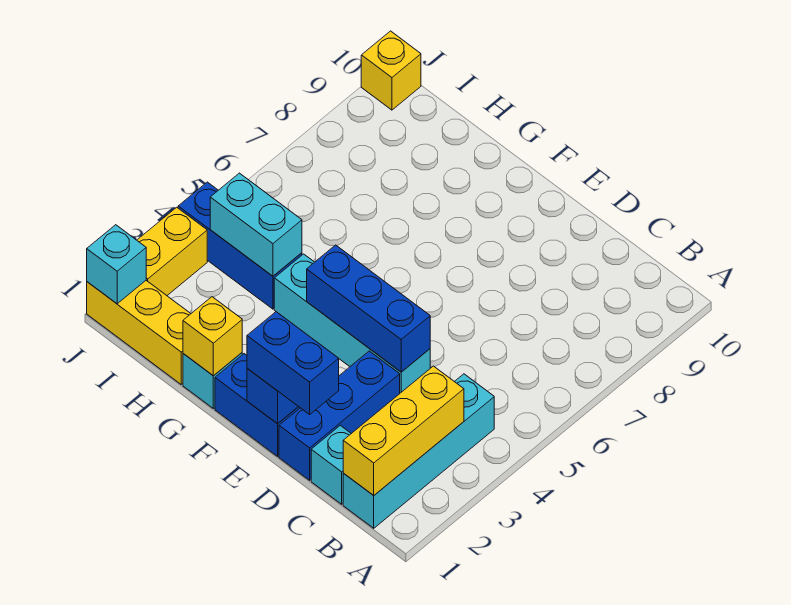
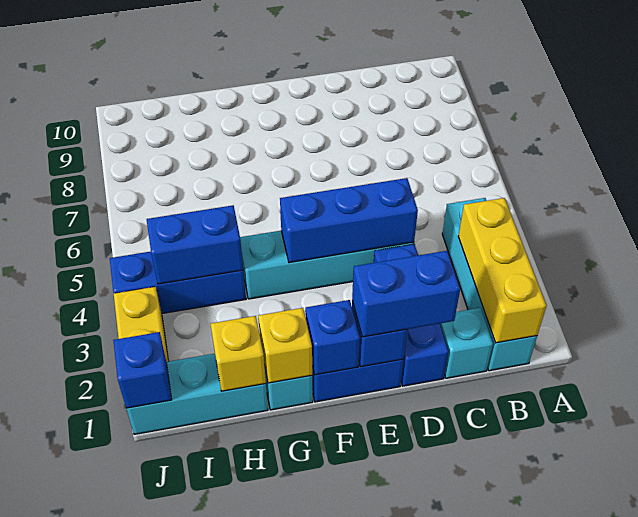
none -> blue brick F1 level 2
yellow brick H1:J1 level 1 -> cyan brick H1:J1 level 1
cyan brick H4:I4 level 2 -> blue brick H4:I4 level 2
cyan brick J1 level 2 -> blue brick J1 level 2
yellow brick J10 level 1 -> yellow brick H1 level 2

